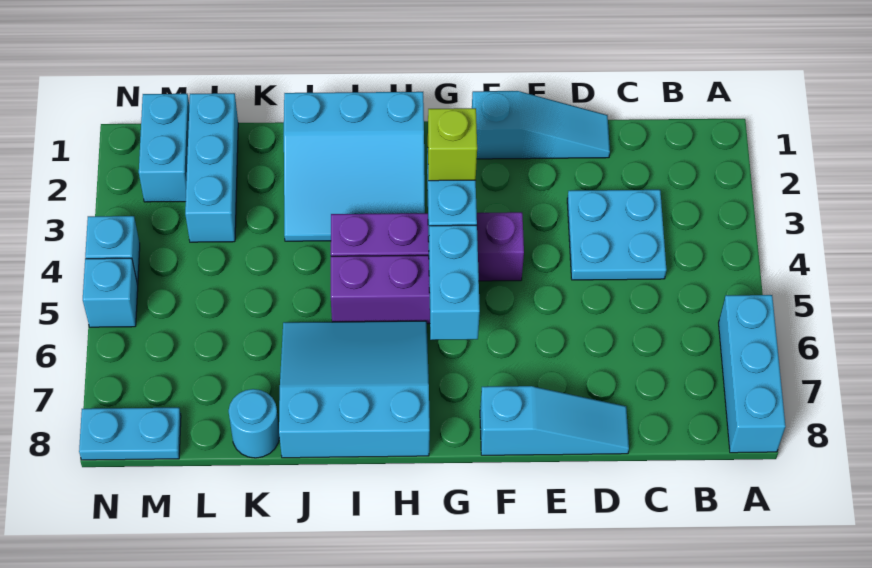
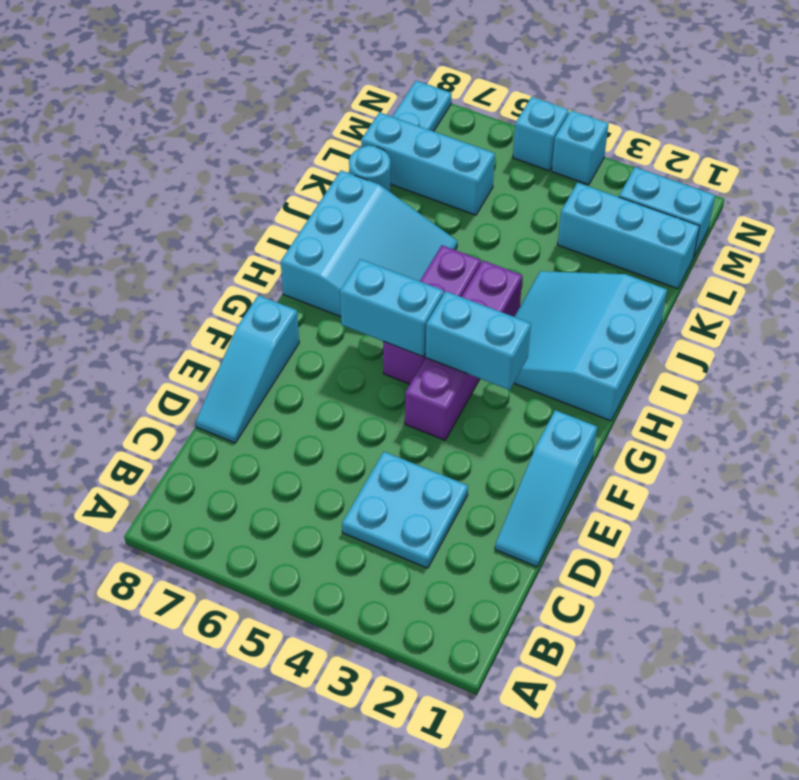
cyan brick A6:A8 level 1 -> cyan brick L6:L8 level 1
lime brick G3 level 3 -> none

